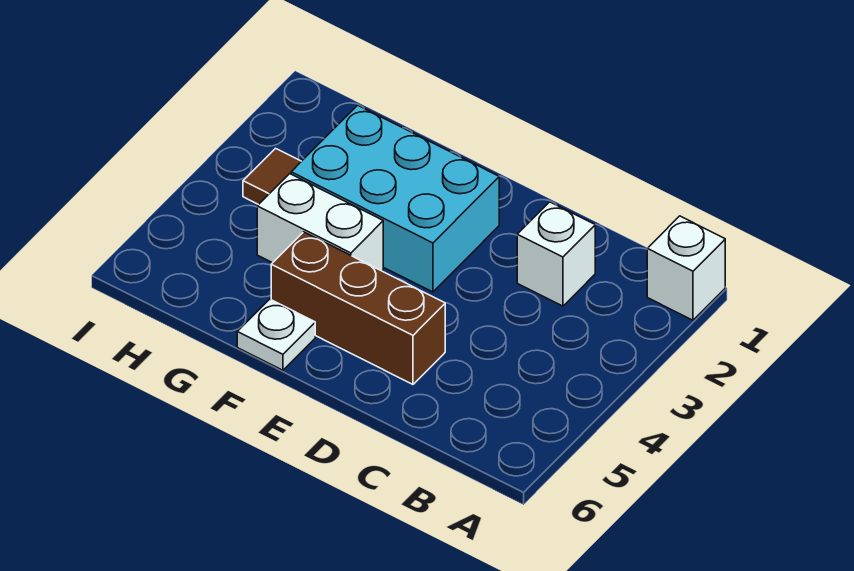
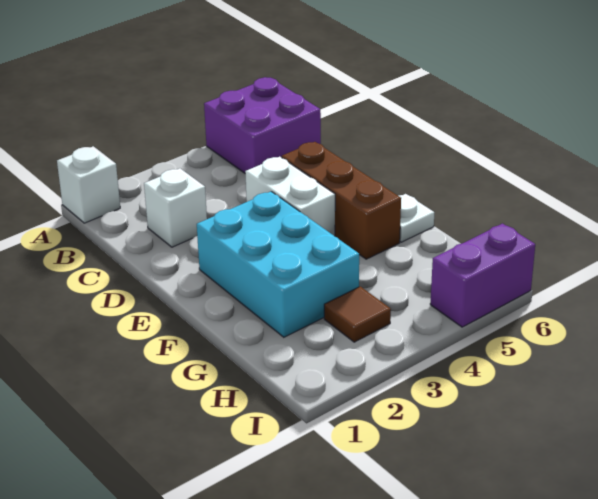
none -> purple brick A5:B6 level 1
white brick F4:G4 level 1 -> white brick D4:E4 level 1
none -> purple brick I5:I6 level 1

